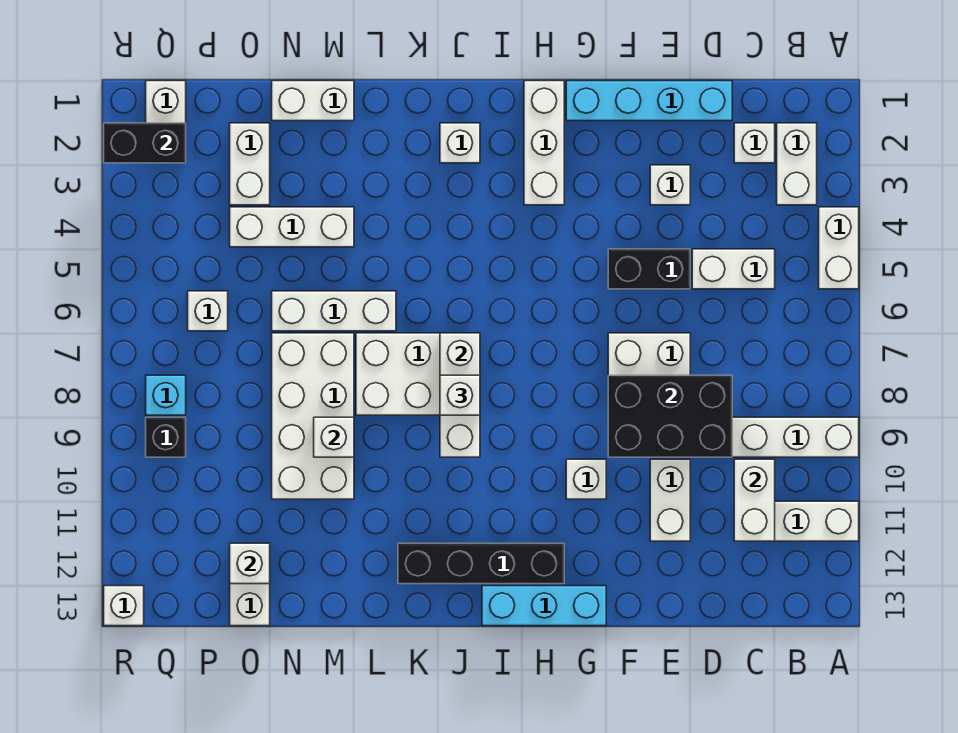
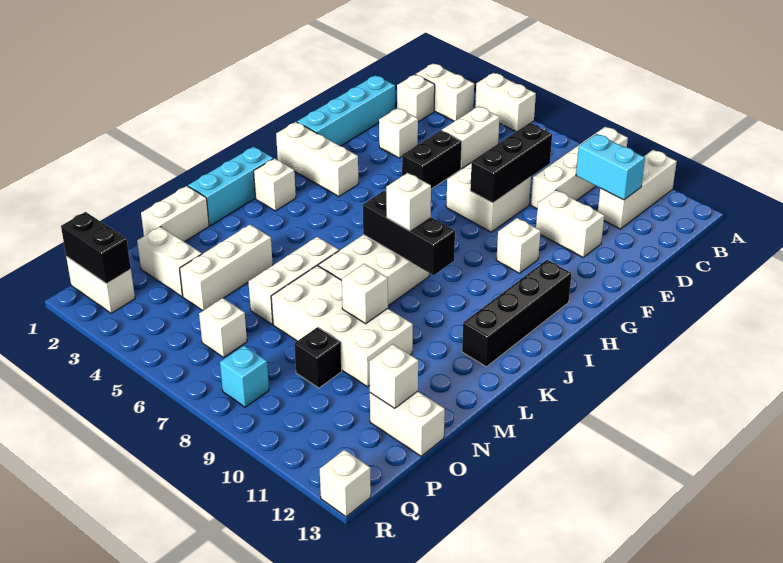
white brick C10:C11 level 2 -> cyan brick C10:C11 level 2
black brick D8:F9 level 2 -> black brick D8:F8 level 2
cyan brick G13:I13 level 1 -> cyan brick J1:L1 level 1
white brick J7:J9 level 2 -> black brick J7:J9 level 2
black brick Q2:R2 level 2 -> black brick Q1:Q2 level 2
black brick Q9 level 1 -> black brick O9 level 1

